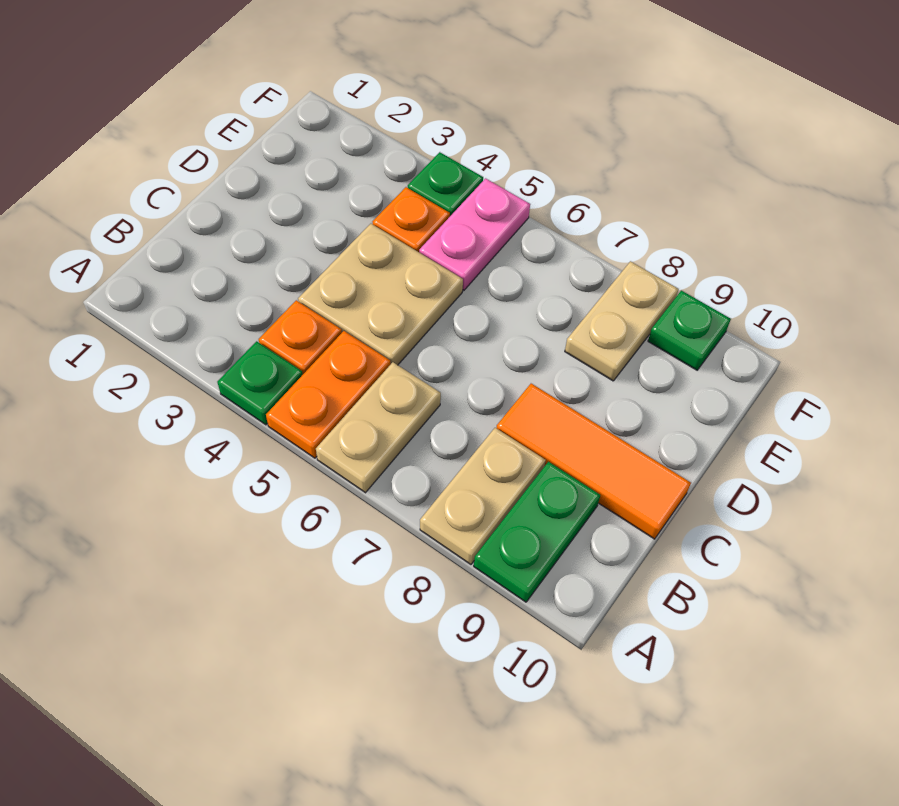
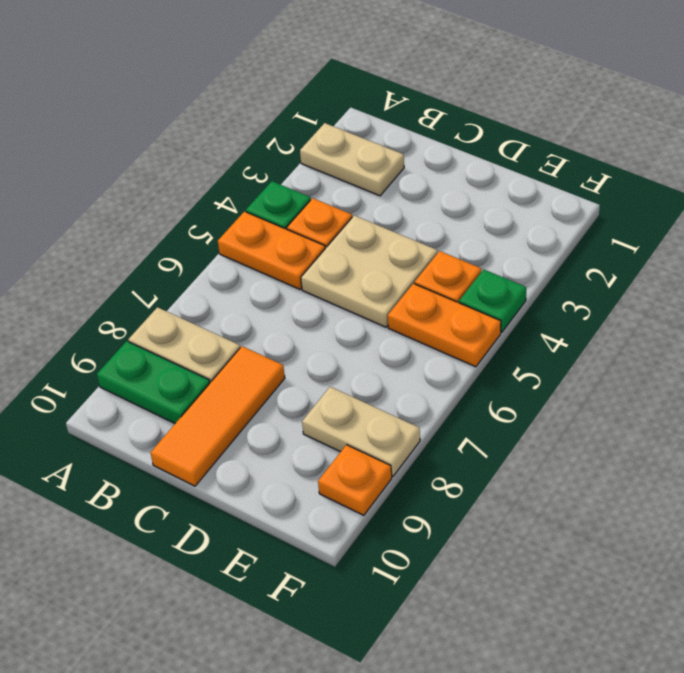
tan plate A6:B6 level 1 -> tan plate A2:B2 level 1
pink plate E5:F5 level 1 -> orange plate E5:F5 level 1
green plate F9 level 1 -> orange plate F9 level 1

